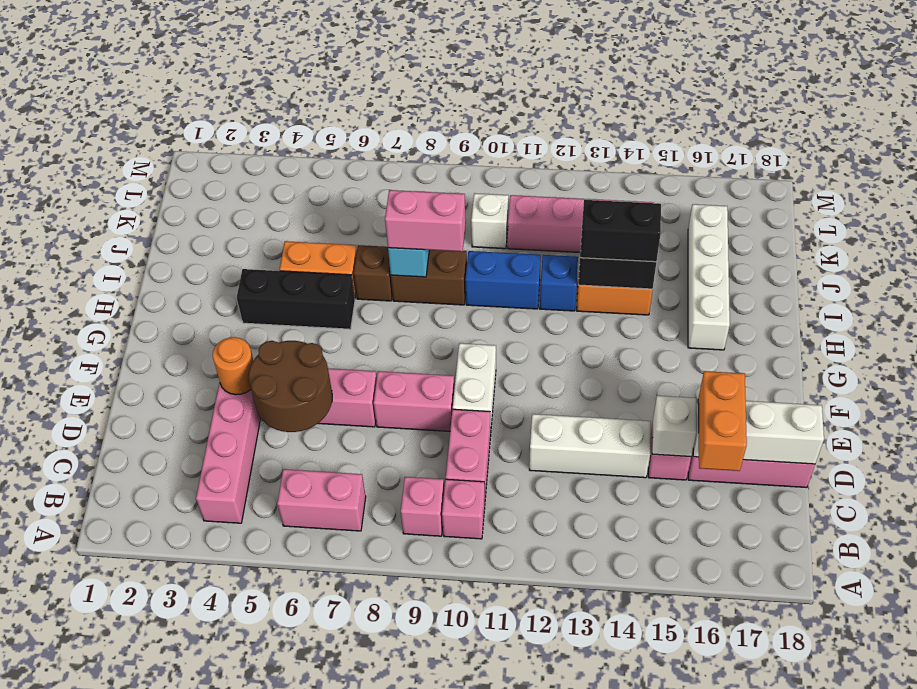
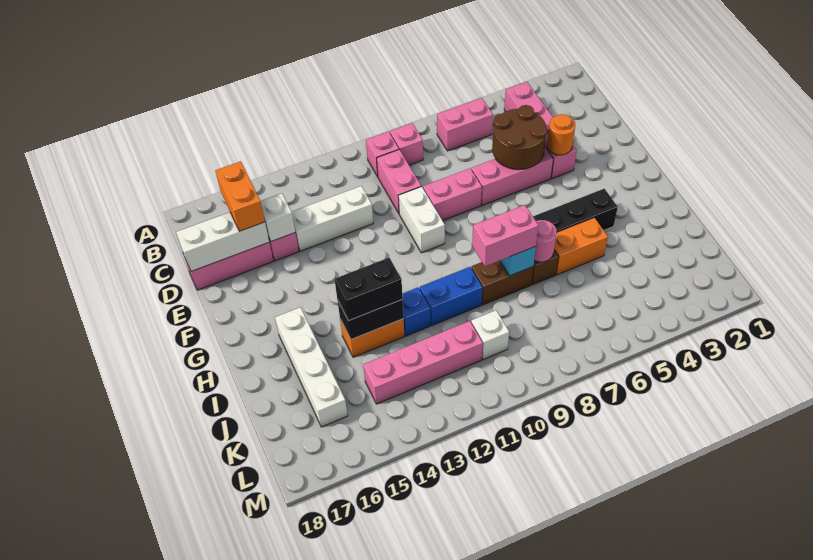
none -> pink round brick I7 level 2

